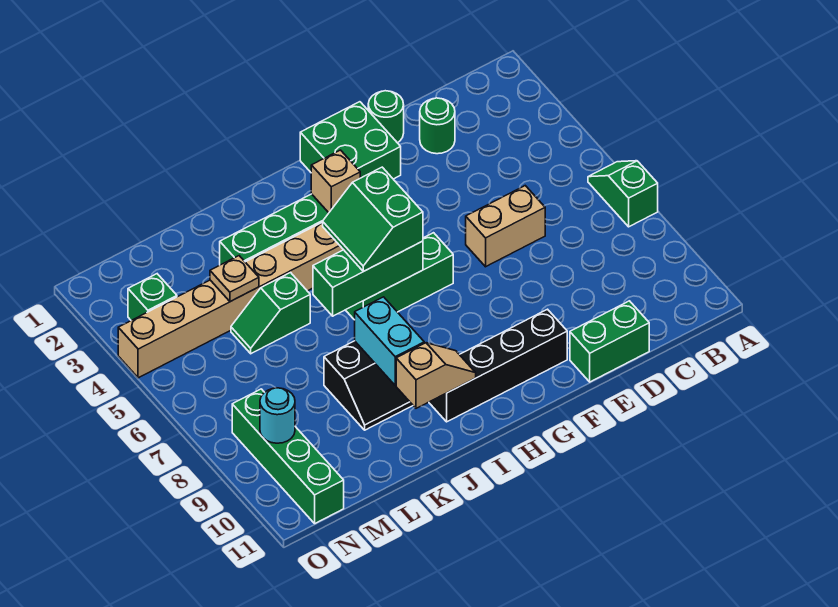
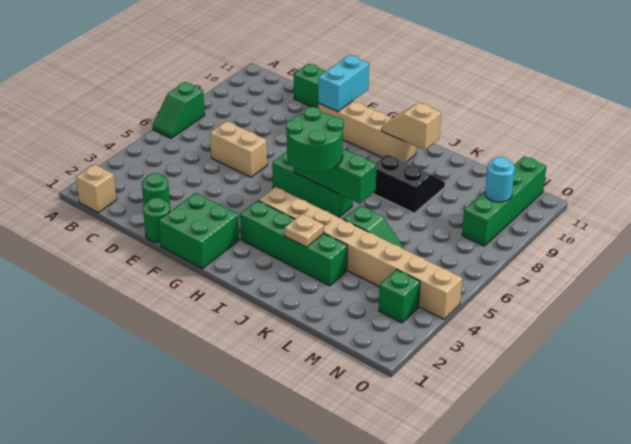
black brick F10:I10 level 1 -> tan brick F10:I10 level 1
tan brick H3 level 2 -> tan brick B1 level 1
green slope H5:I6 level 3 top H -> green round brick H5:I6 level 3
cyan brick J8:J9 level 2 -> cyan brick F10:F11 level 2
tan plate L4 level 2 -> tan plate J3 level 2

